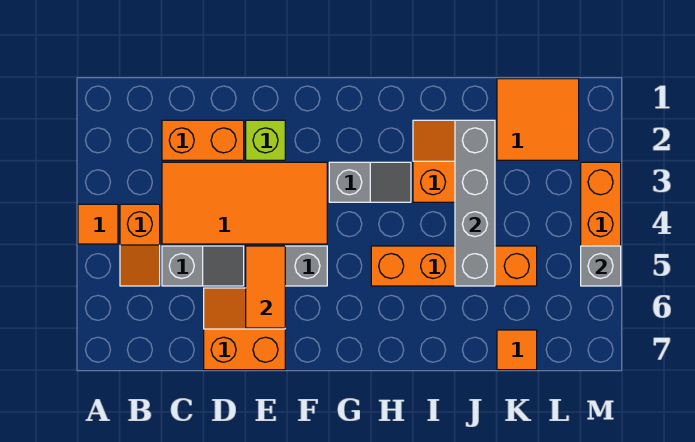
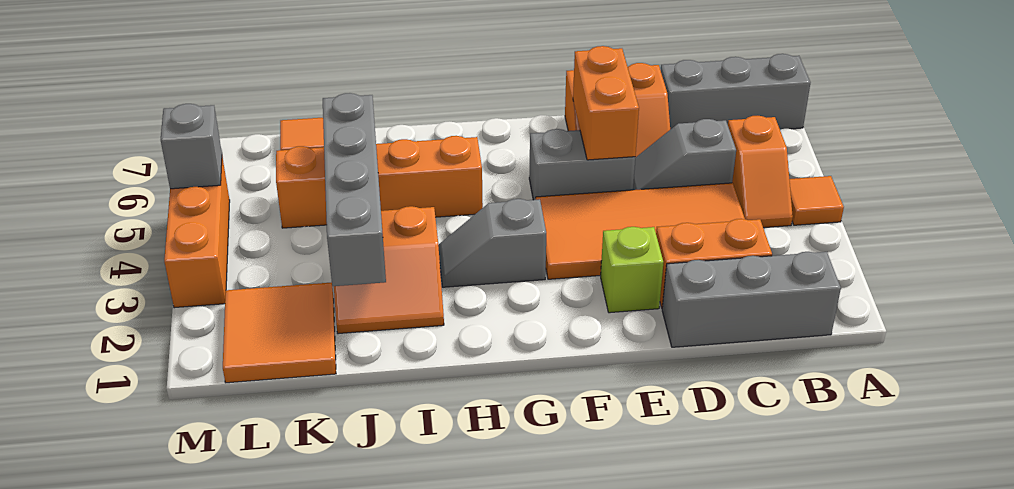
none -> grey brick A7:C7 level 1
none -> grey brick B1:D1 level 1
orange slope B4:B5 level 1 top 4 -> orange slope B4:B5 level 1 top 5
orange tile E5:E6 level 2 -> orange brick E5:E6 level 2

